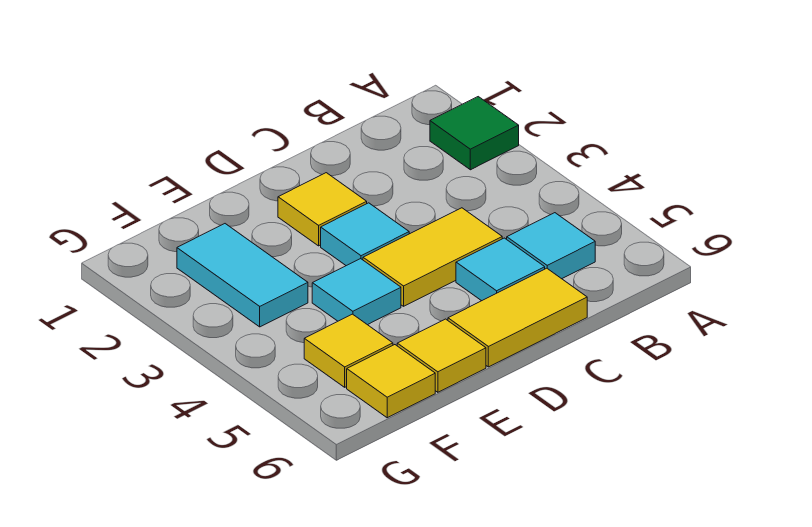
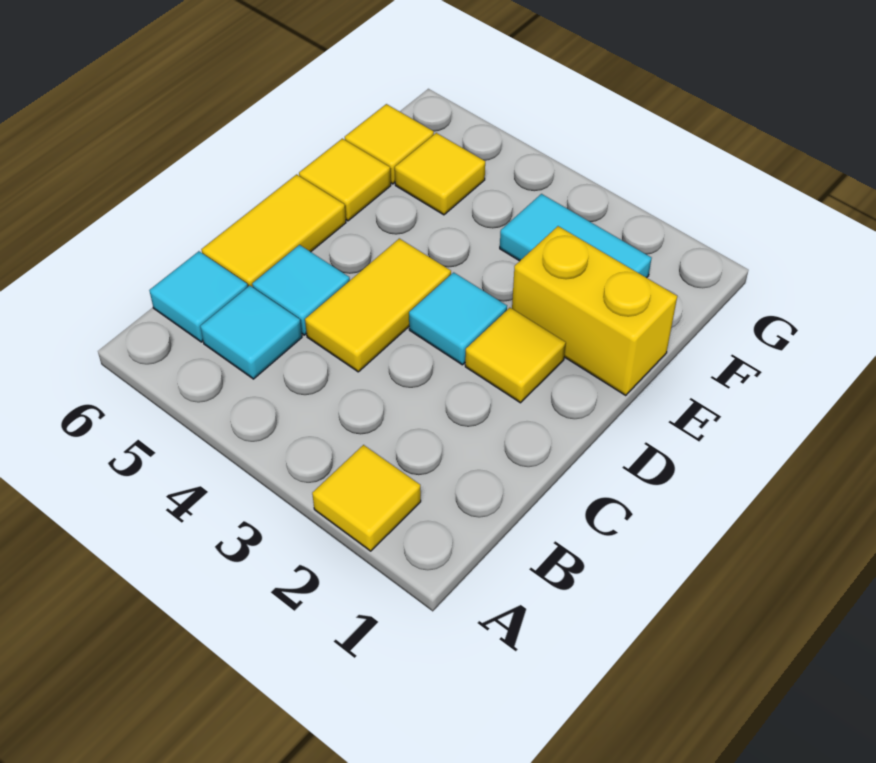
green tile A2 level 1 -> yellow tile A2 level 1
none -> yellow brick E1:E2 level 1
cyan tile E4 level 1 -> cyan tile B6 level 1

